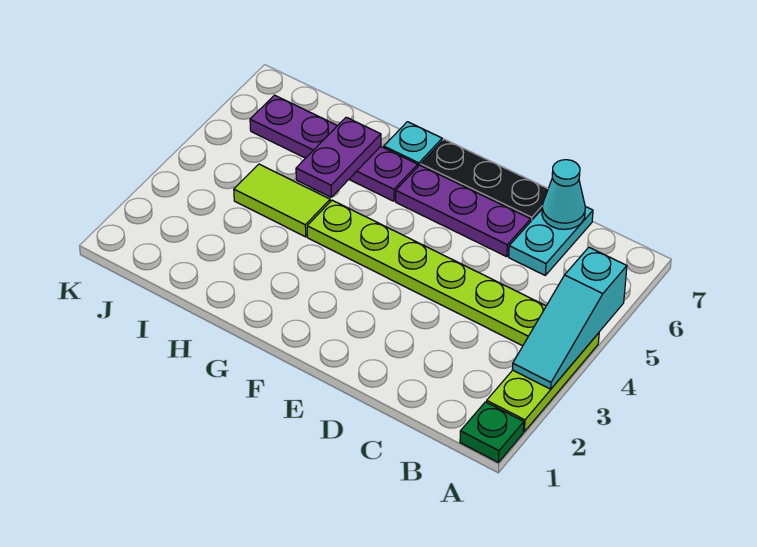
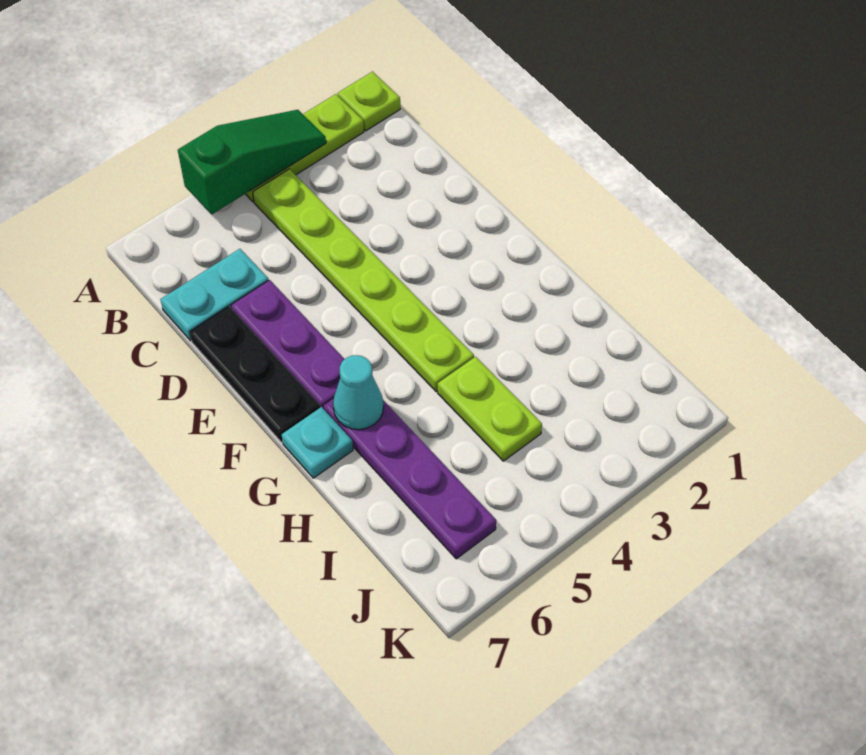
green plate A1 level 1 -> lime plate A1 level 1
cyan slope A3:A5 level 2 top 5 -> green slope A3:A5 level 2 top 5
cyan cone C7 level 2 -> cyan cone G6 level 2
lime tile H4:I4 level 1 -> lime plate H4:I4 level 1
purple plate H5:H6 level 2 -> none

